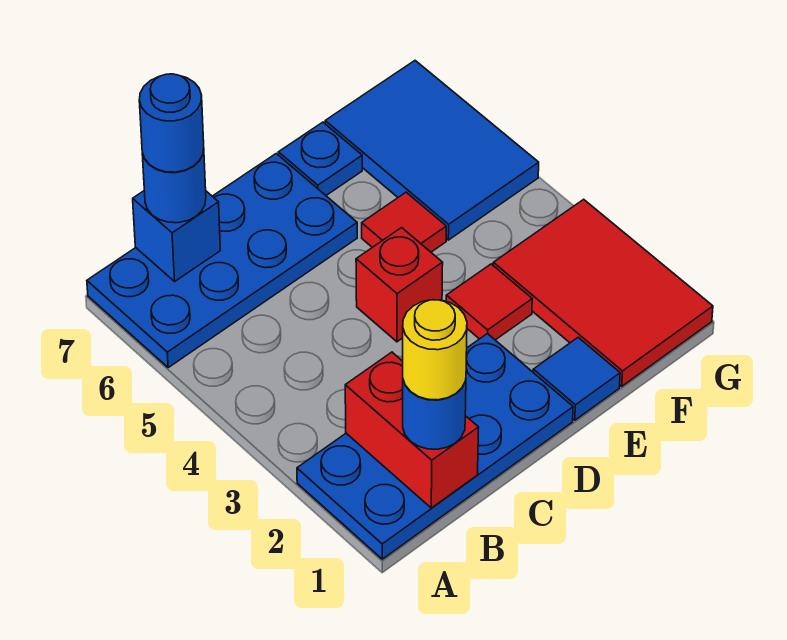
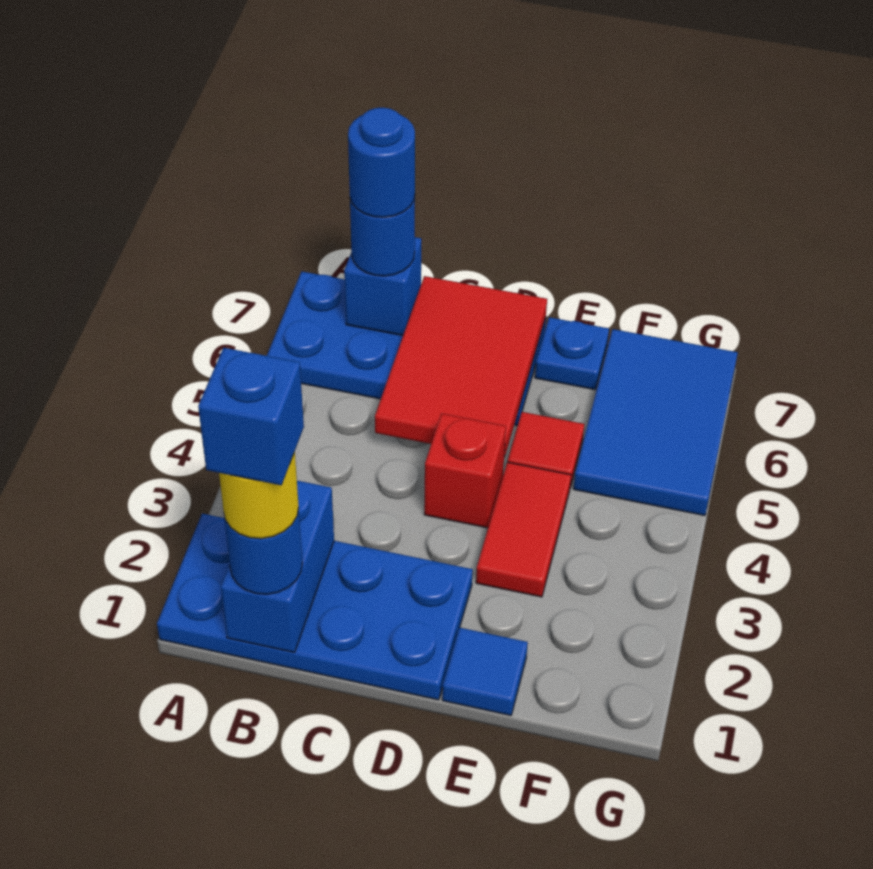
red brick B1:B2 level 2 -> blue brick B1:B2 level 2
none -> blue brick B1 level 5
red tile E3 level 1 -> red tile E3:E4 level 1
red tile F1:G3 level 1 -> red tile C5:D7 level 2

